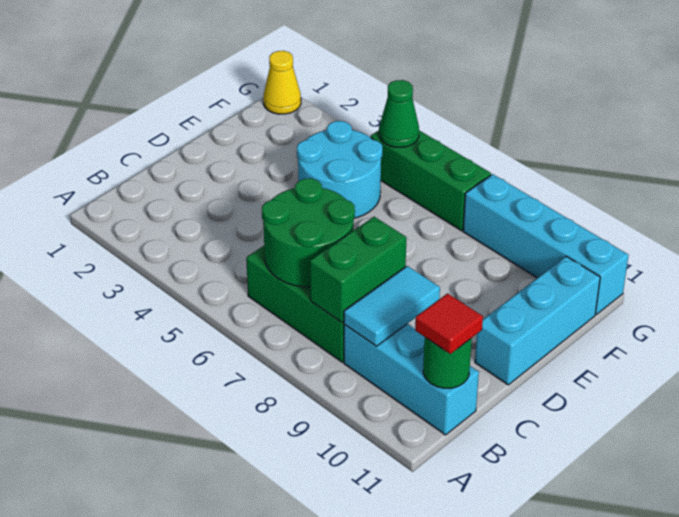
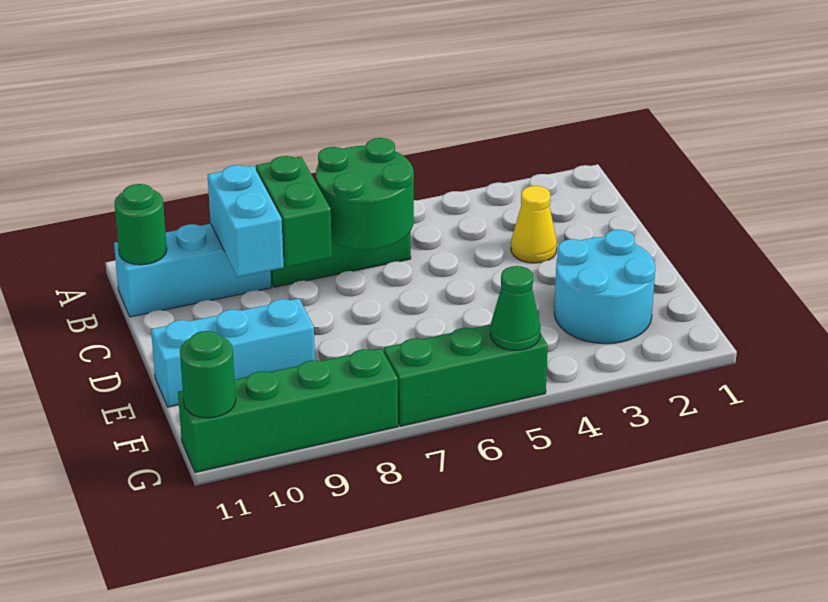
cyan tile B9:C9 level 2 -> cyan brick B9:C9 level 2
red tile B11 level 3 -> none
cyan brick D11:F11 level 1 -> cyan brick E9:E11 level 1
cyan round brick E4:F5 level 1 -> cyan round brick E2:F3 level 1
yellow cone G1 level 1 -> yellow cone C3 level 1
cyan brick G8:G11 level 1 -> green brick G8:G11 level 1
none -> green round brick G11 level 2

